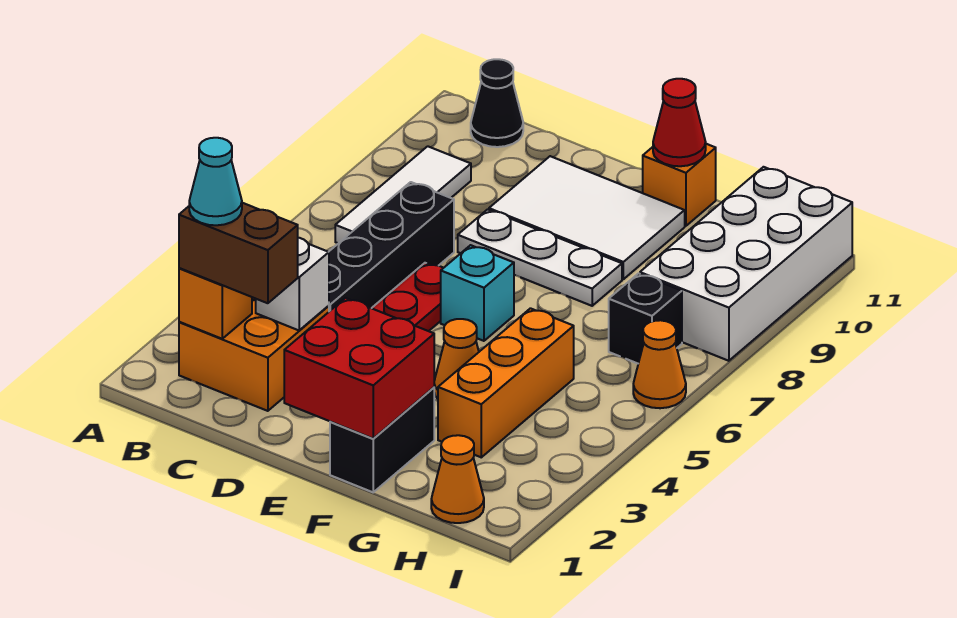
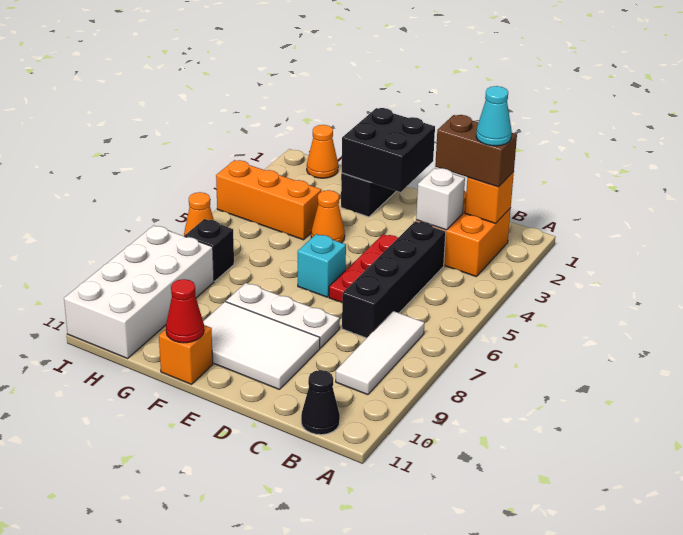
red brick E1:F2 level 2 -> black brick E1:F2 level 2
orange brick G3:G5 level 1 -> orange brick G4:I4 level 1

